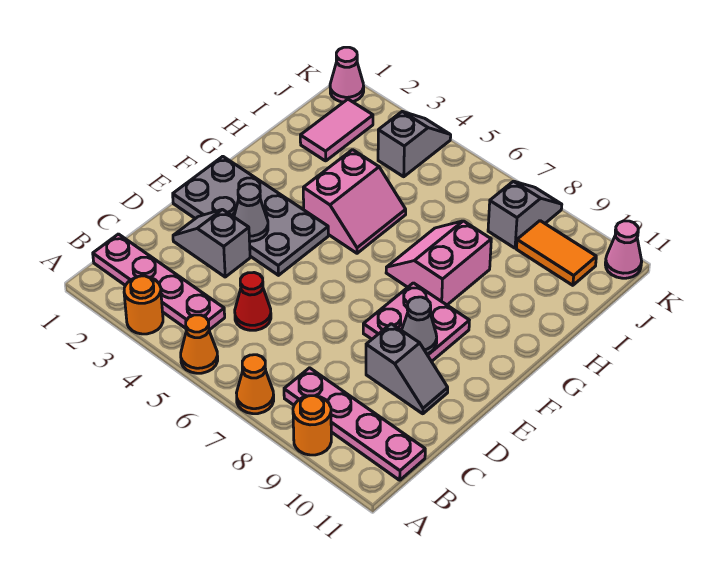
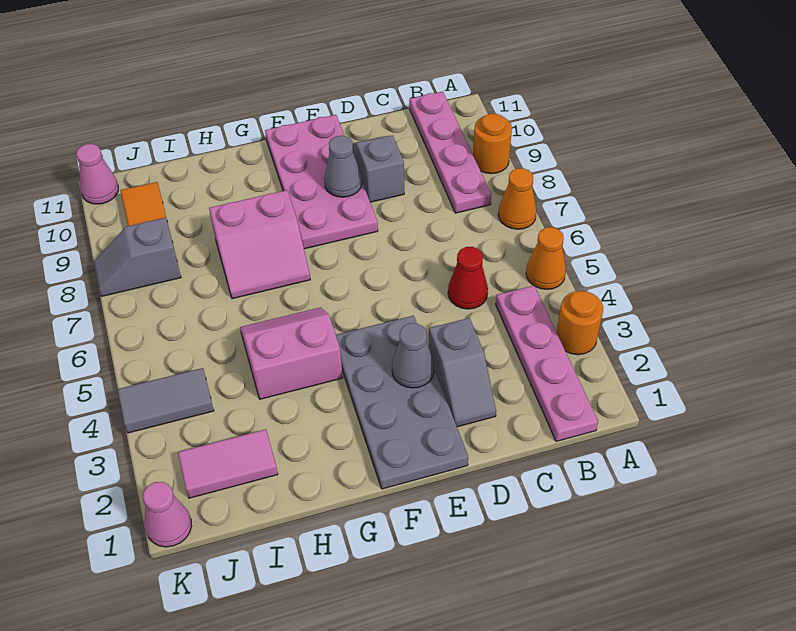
pink plate E8:F9 level 1 -> pink plate E8:F11 level 1
grey slope J4:K4 level 1 top J -> grey tile J4:K4 level 1

